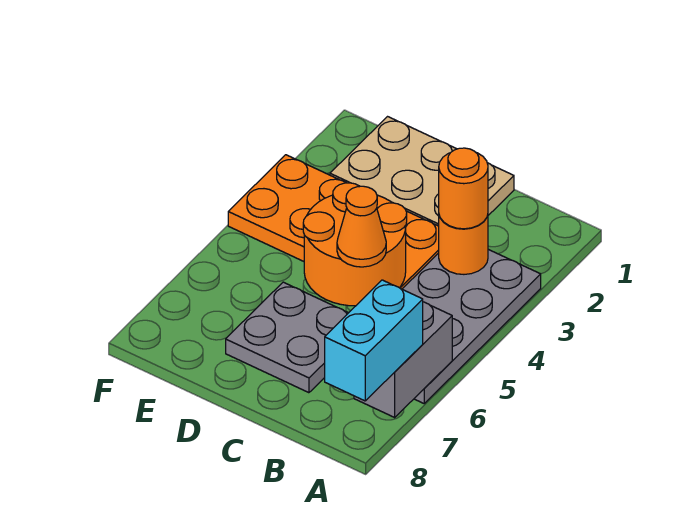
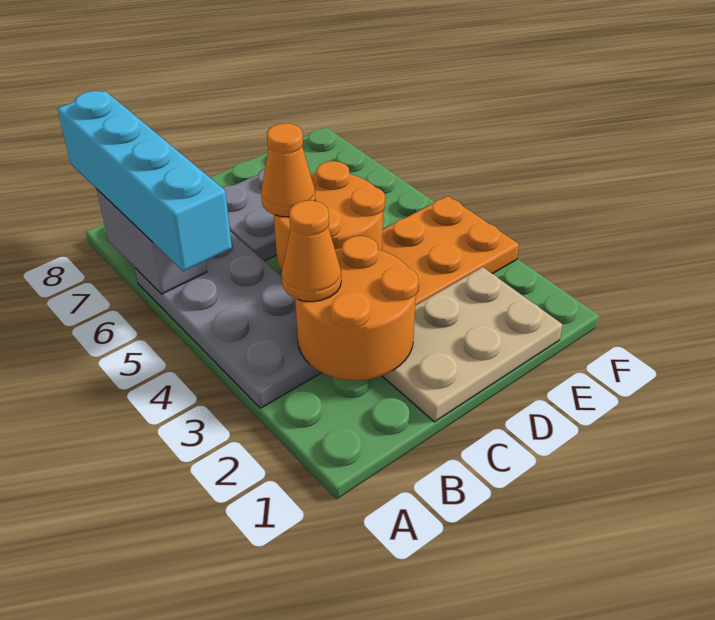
cyan brick A7:A8 level 3 -> cyan brick A5:A8 level 3
orange round brick B3 level 2 -> orange round brick B2:C3 level 2
orange round brick B3 level 3 -> orange cone B3 level 3

